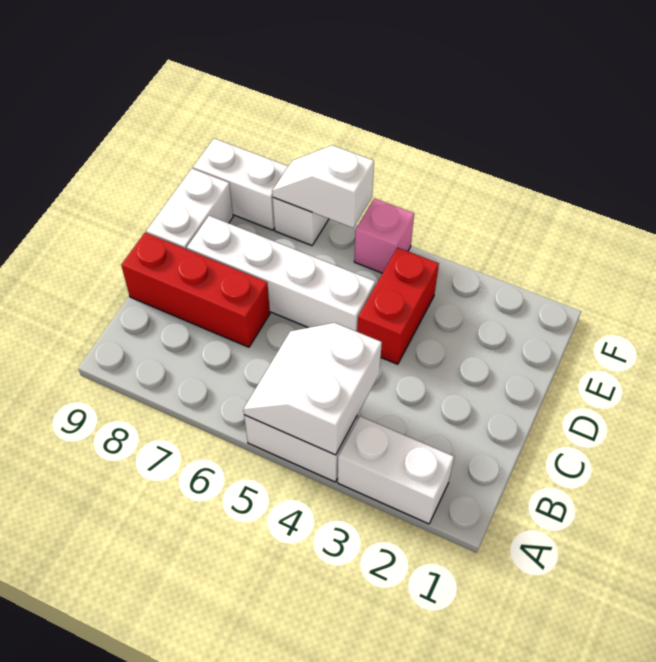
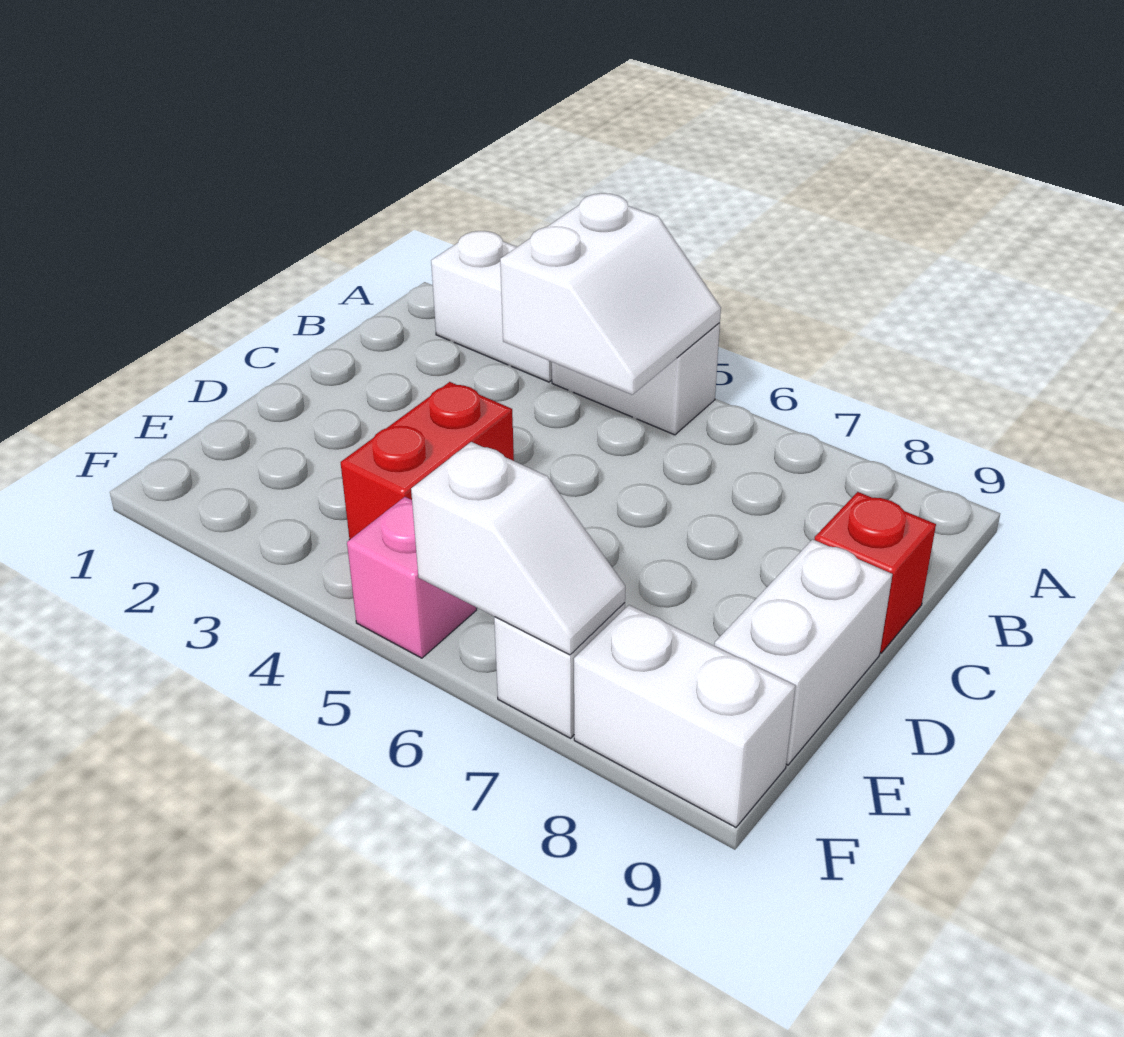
red brick C7:C9 level 1 -> red brick C9 level 1
white brick D5:D8 level 1 -> none

